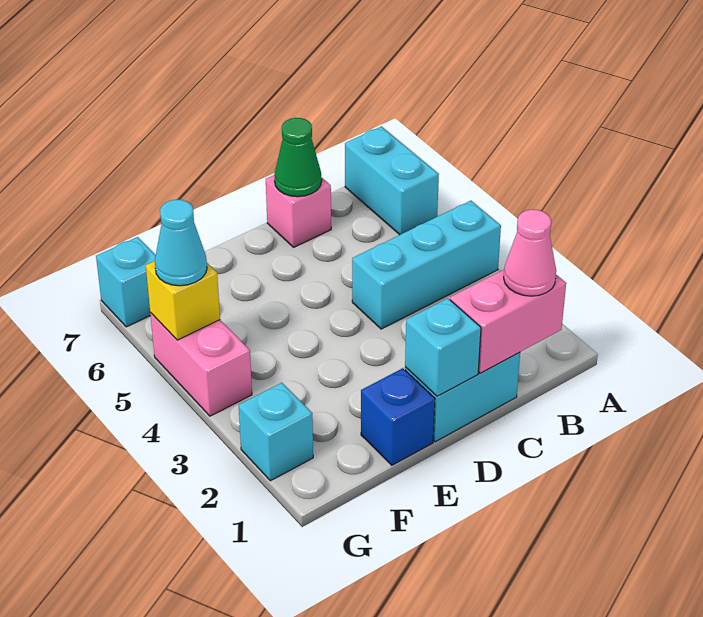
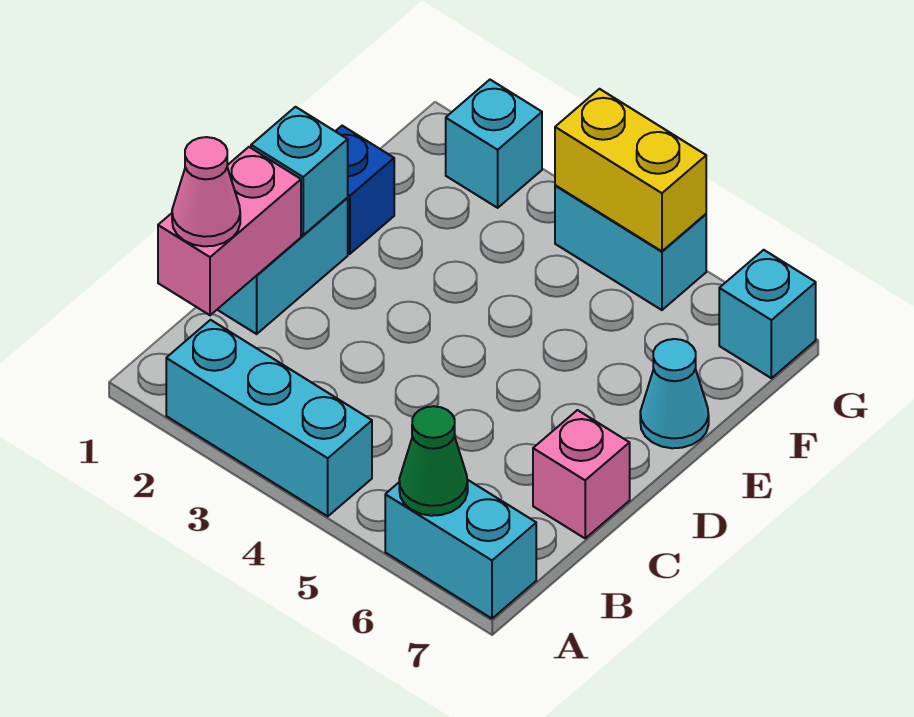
cyan brick A4:C4 level 1 -> cyan brick A2:A4 level 1
green cone C7 level 2 -> green cone A6 level 2
pink brick G4:G5 level 1 -> cyan brick G4:G5 level 1
yellow brick G5 level 2 -> yellow brick G4:G5 level 2
cyan cone G5 level 3 -> cyan cone E7 level 1

